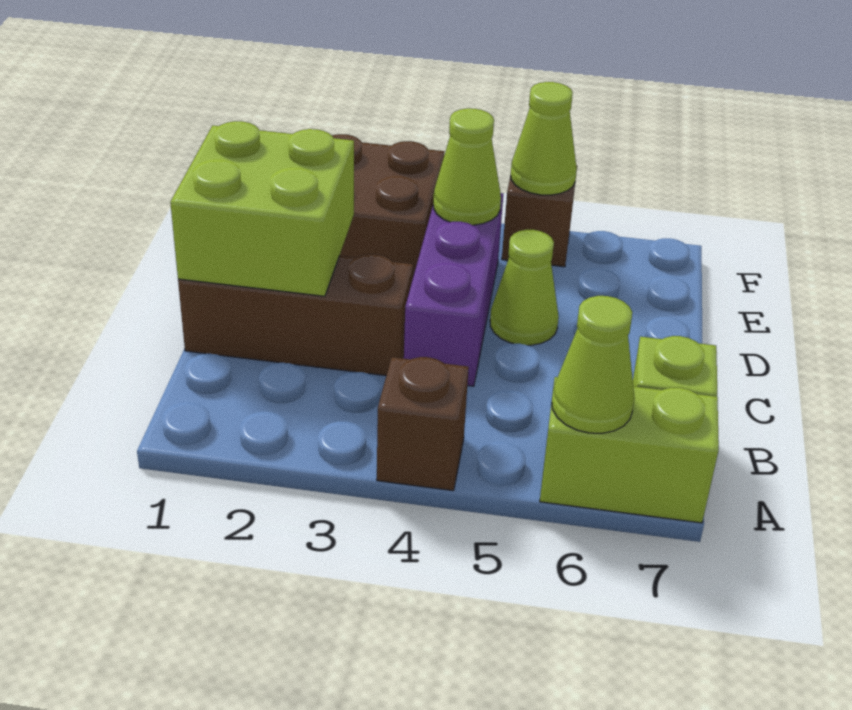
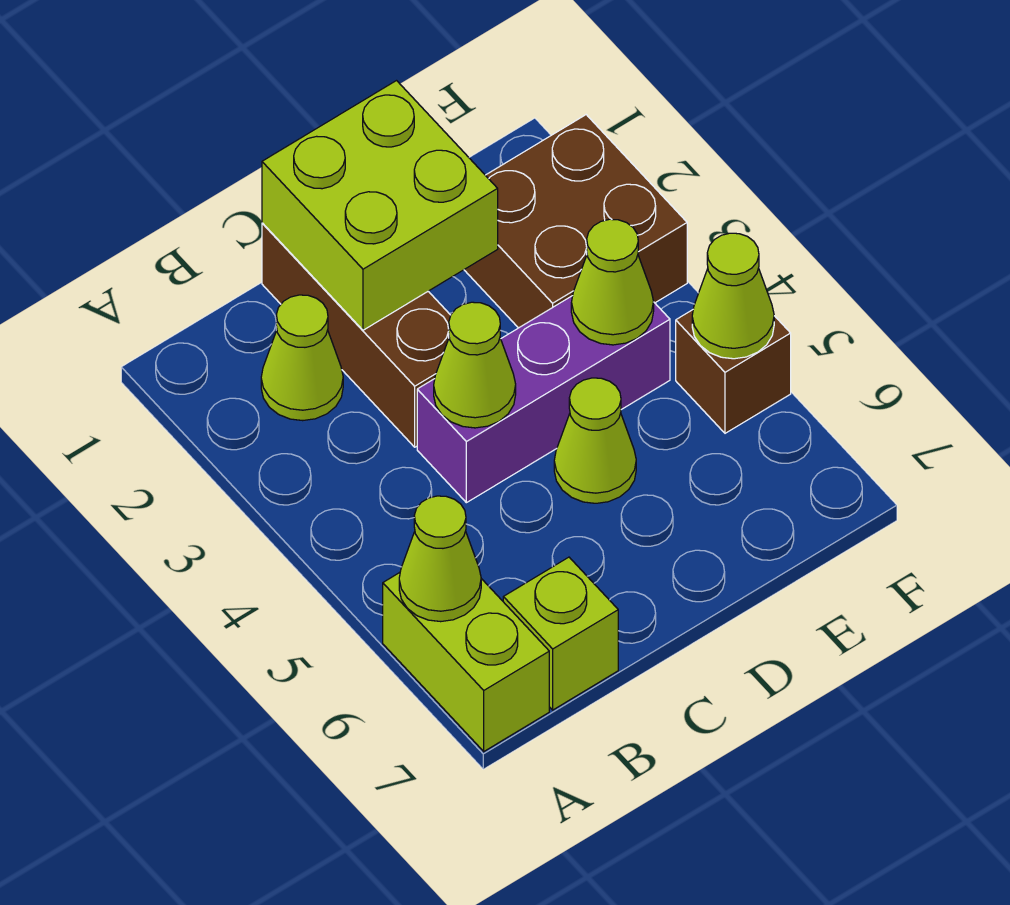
brown brick A4 level 1 -> none
none -> lime cone B2 level 1
none -> lime cone C4 level 2

